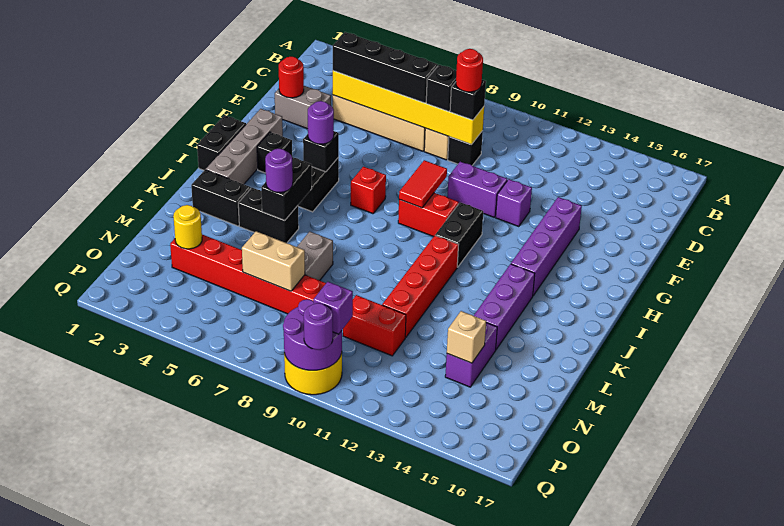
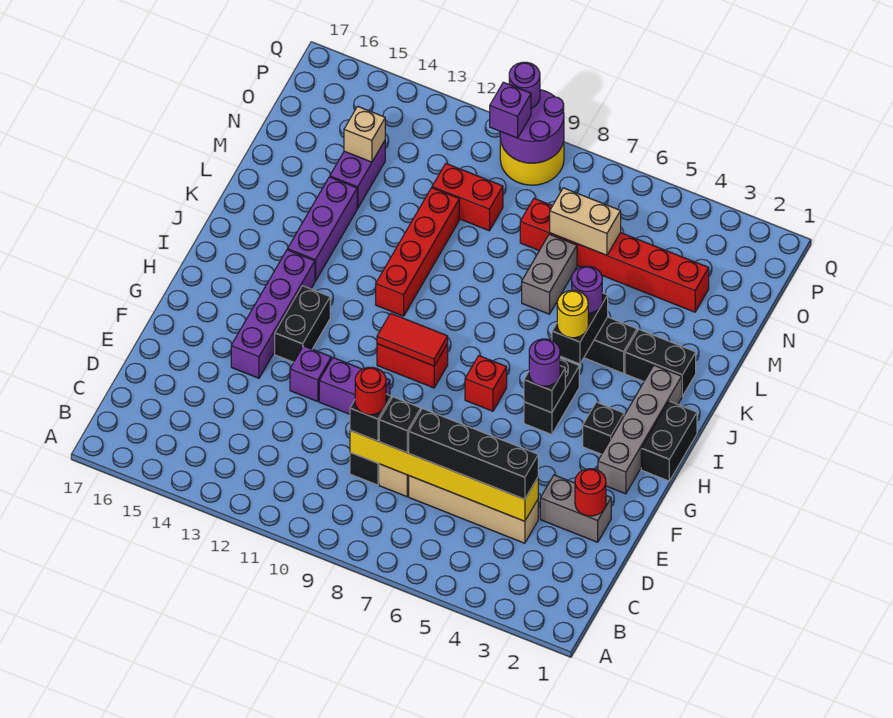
red tile G9:H9 level 2 -> red tile H9:H10 level 2
black brick H11:I11 level 1 -> black brick G13:H13 level 1
yellow round brick N3 level 2 -> yellow round brick J5 level 3

